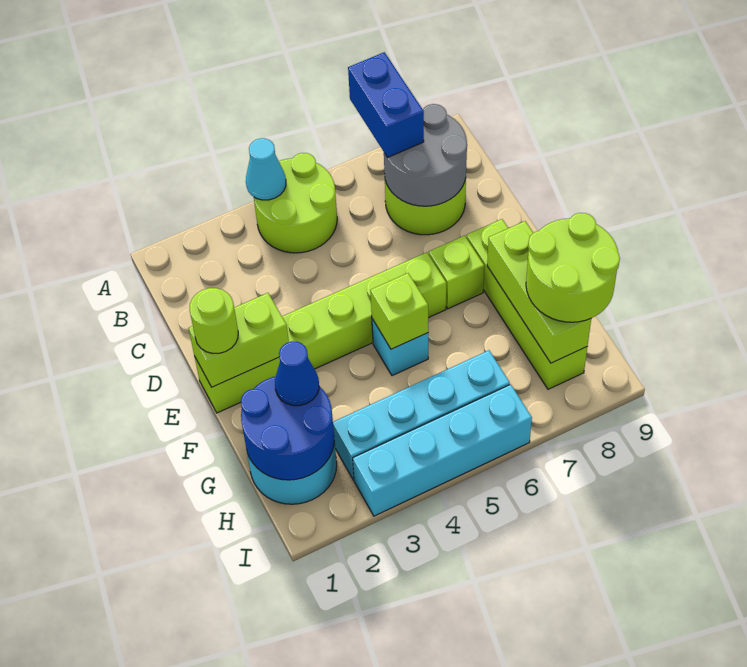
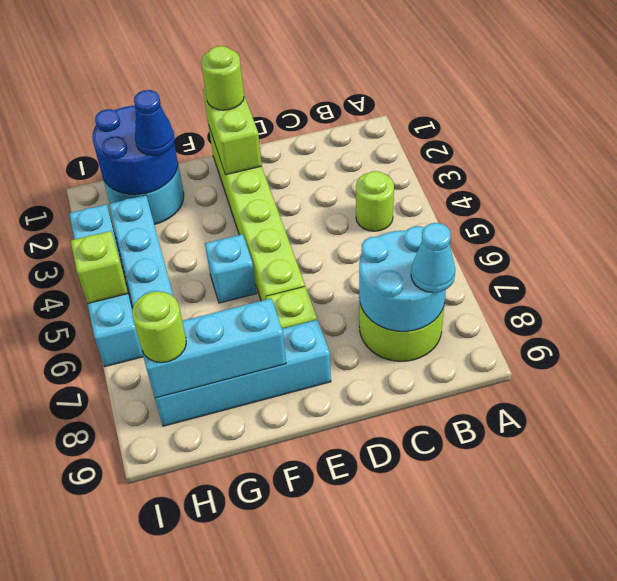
lime round brick A4:B5 level 1 -> lime round brick B4 level 1
cyan cone A4 level 2 -> cyan cone B8 level 3
blue brick A7:B7 level 3 -> none
grey round brick B7:C8 level 2 -> cyan round brick B7:C8 level 2
lime brick E8:H8 level 1 -> cyan brick E8:H8 level 1
lime brick F5 level 2 -> lime brick I5 level 2
lime brick F8:H8 level 2 -> cyan brick F8:H8 level 2
lime round brick G8:H9 level 3 -> lime round brick H8 level 3

